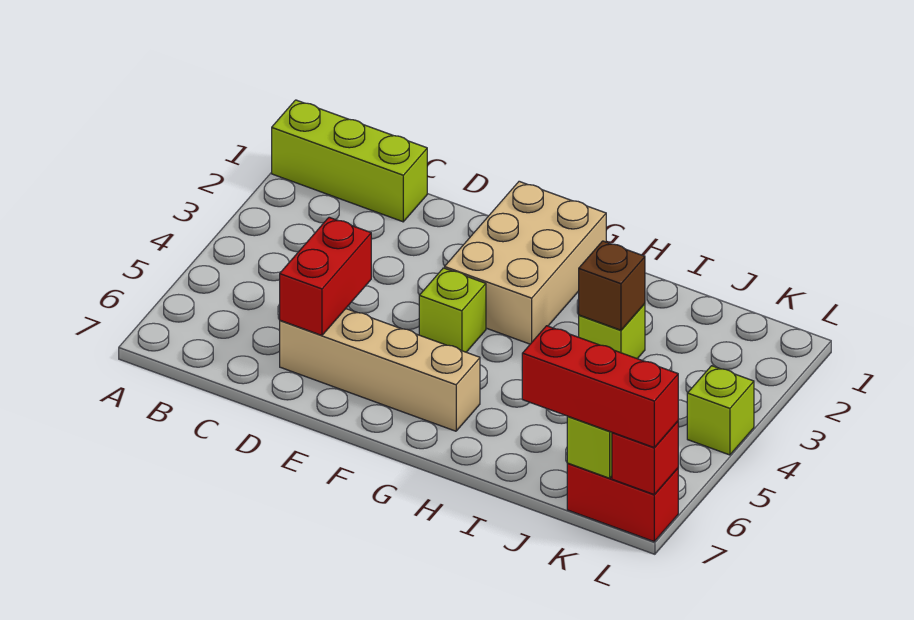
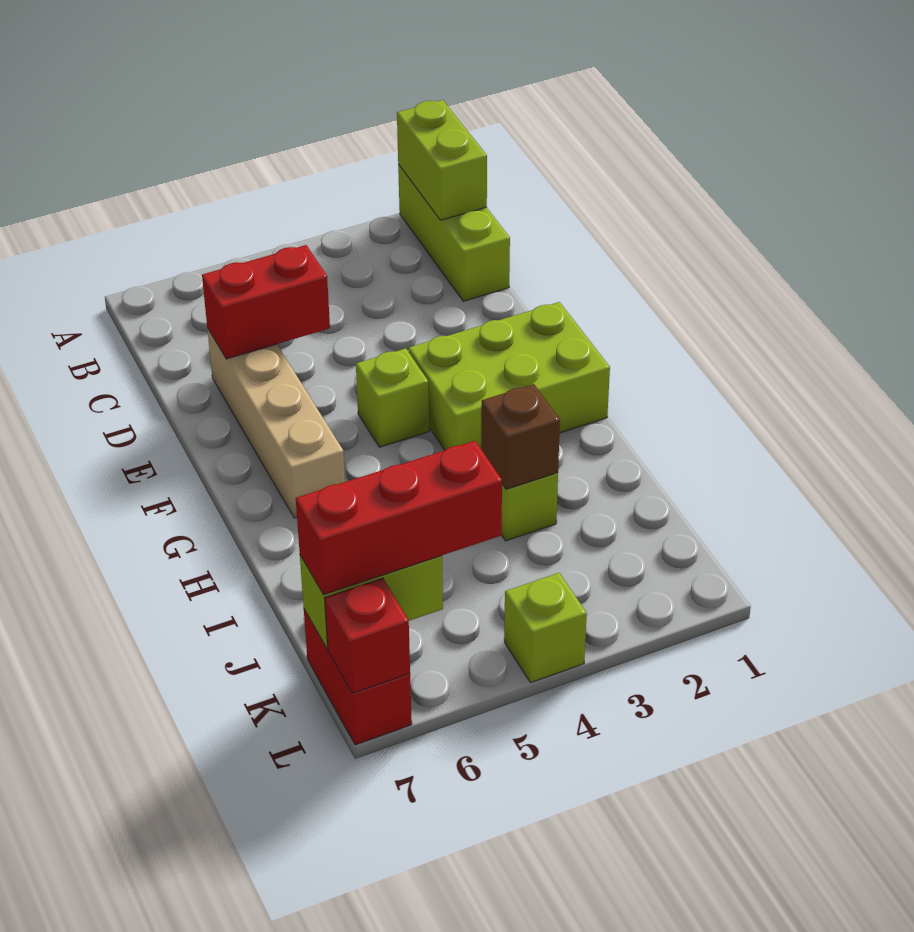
none -> lime brick A1:B1 level 2
tan brick F1:G3 level 1 -> lime brick F1:G3 level 1
red brick J7:L7 level 3 -> red brick K5:K7 level 3

